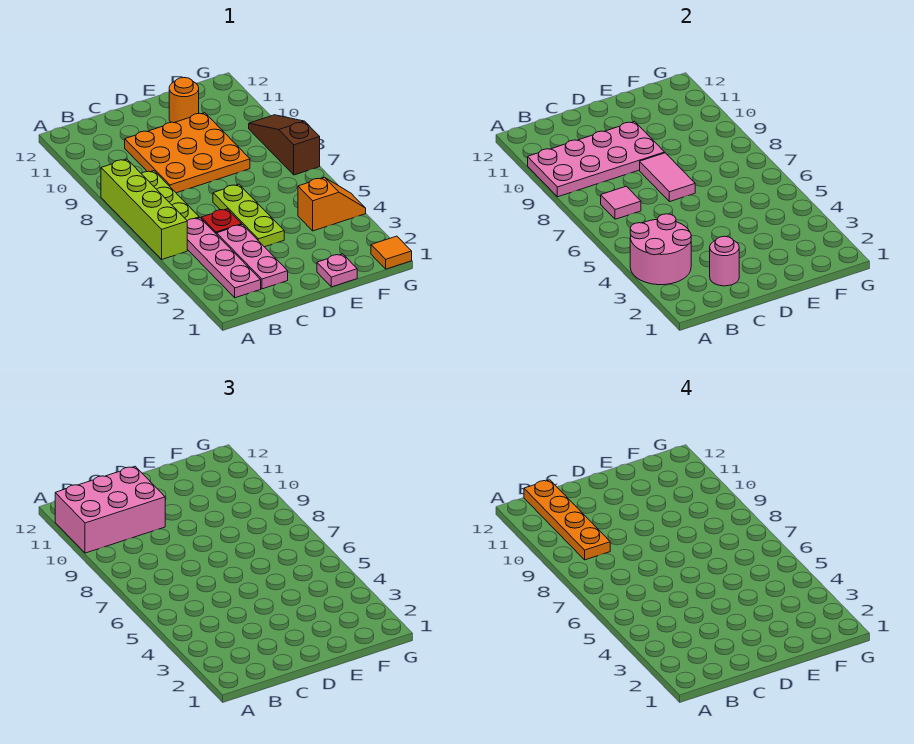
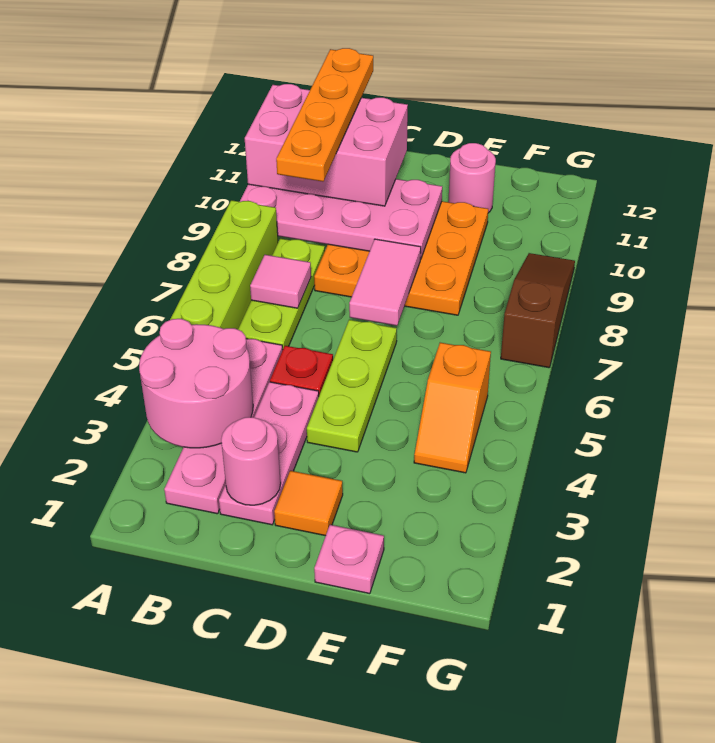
orange round brick E11 level 1 -> pink round brick E11 level 1
orange slope F4:G4 level 1 top F -> orange slope F4:F5 level 1 top 5
orange tile G1 level 1 -> orange tile D2 level 1

